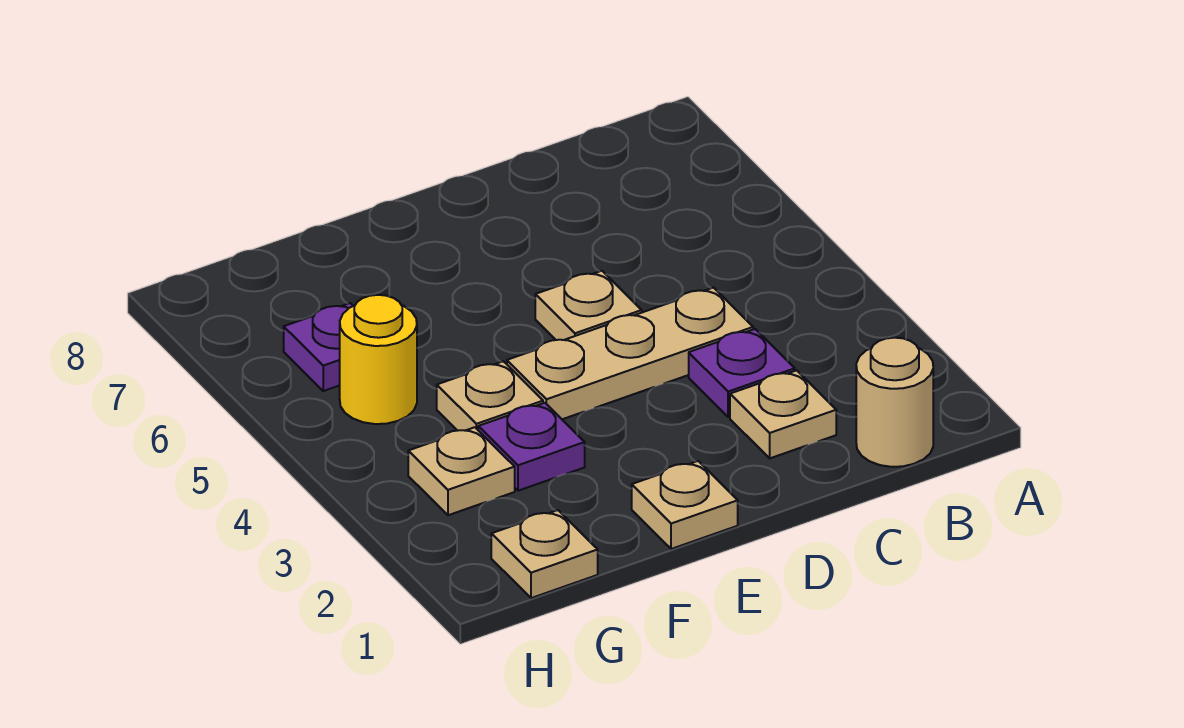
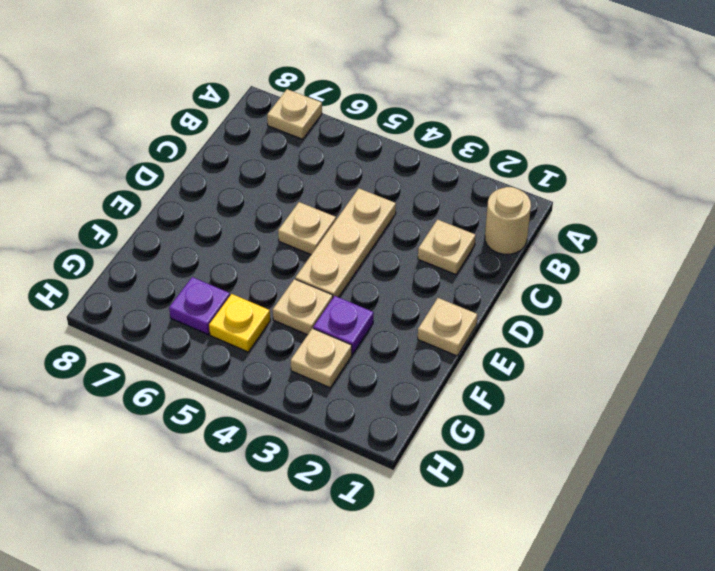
purple plate C3 level 1 -> none
tan plate G1 level 1 -> tan plate A7 level 1
yellow round brick G5 level 1 -> yellow plate G5 level 1

